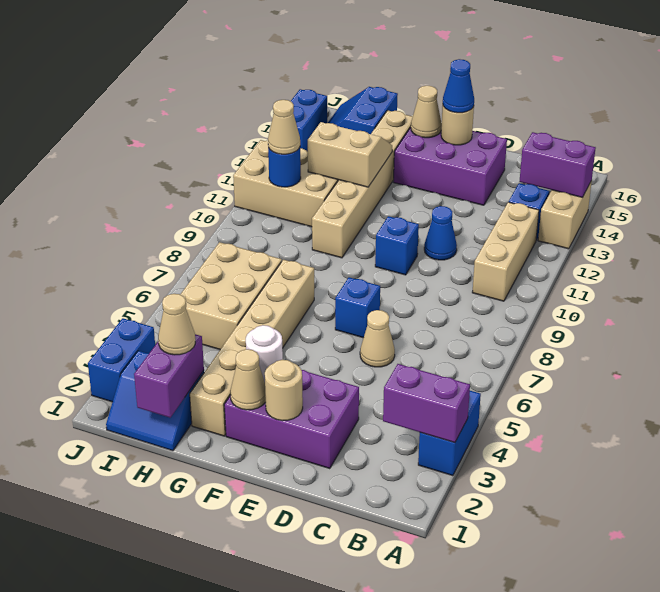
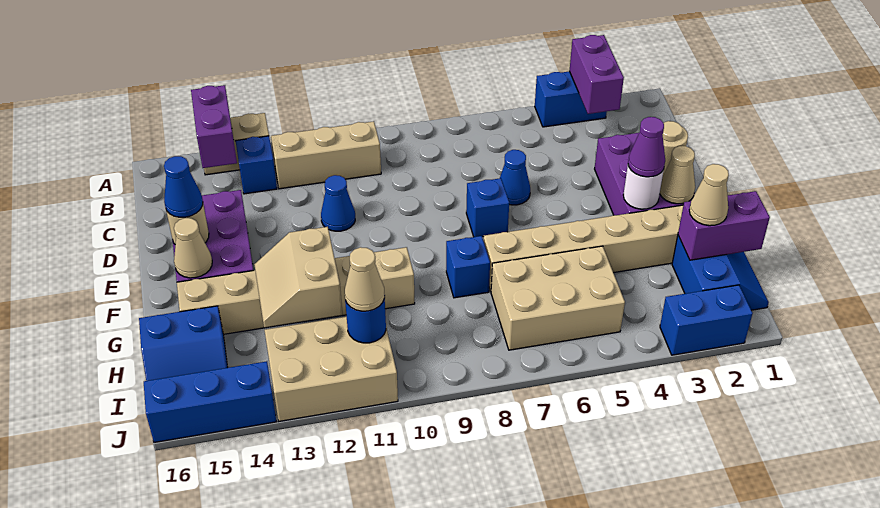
tan cone D6 level 1 -> blue cone D6 level 1
blue brick E10 level 1 -> blue brick G8 level 1
none -> purple cone F3 level 3
tan brick H11:J12 level 1 -> tan brick I11:J13 level 1
blue brick J14:J15 level 1 -> blue brick J14:J16 level 1

